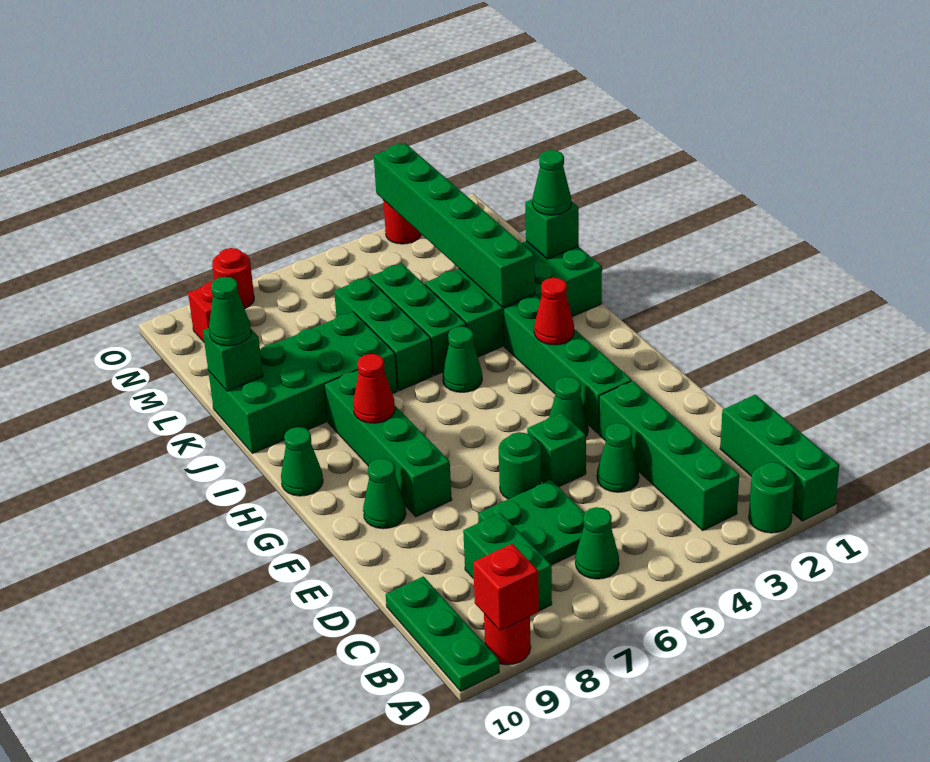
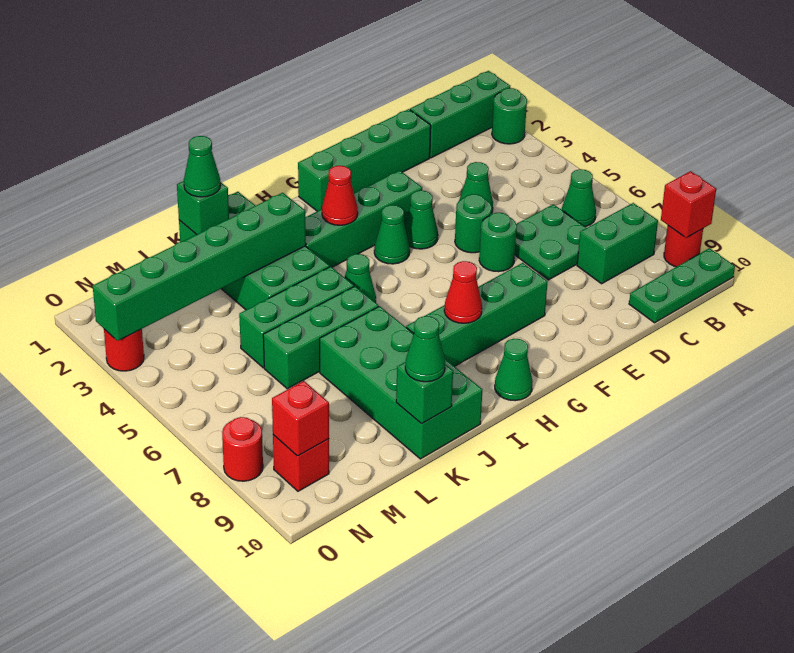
green brick B3:E3 level 1 -> green brick D1:G1 level 1
green brick E5 level 1 -> green round brick E5 level 1
green cone F9 level 1 -> green cone G4 level 1
none -> red brick N9 level 2

